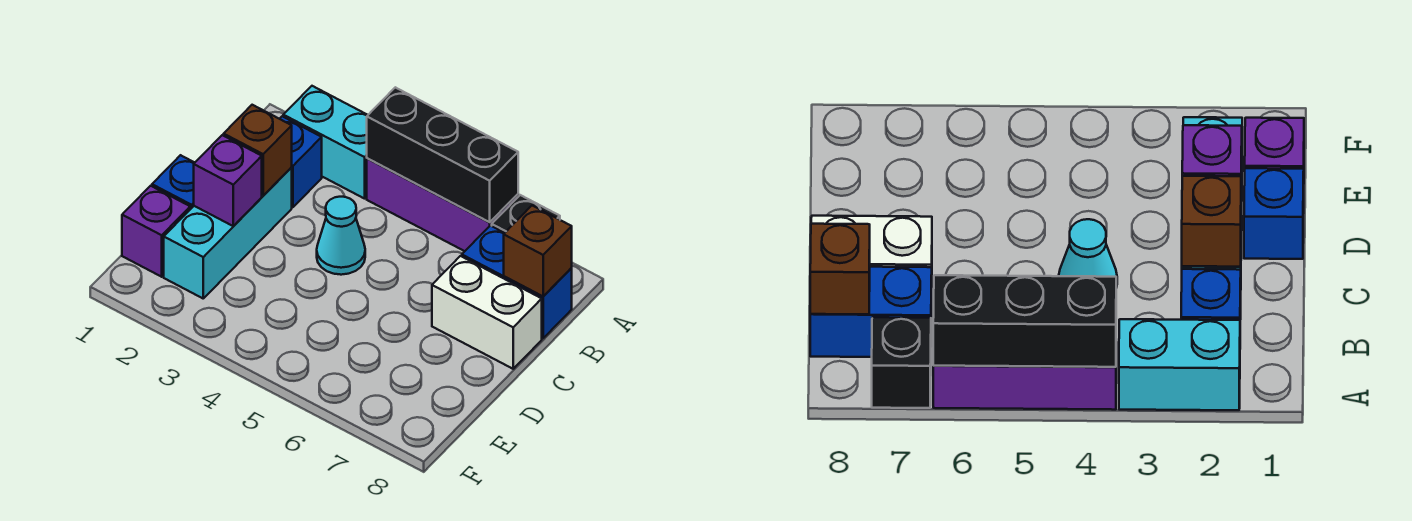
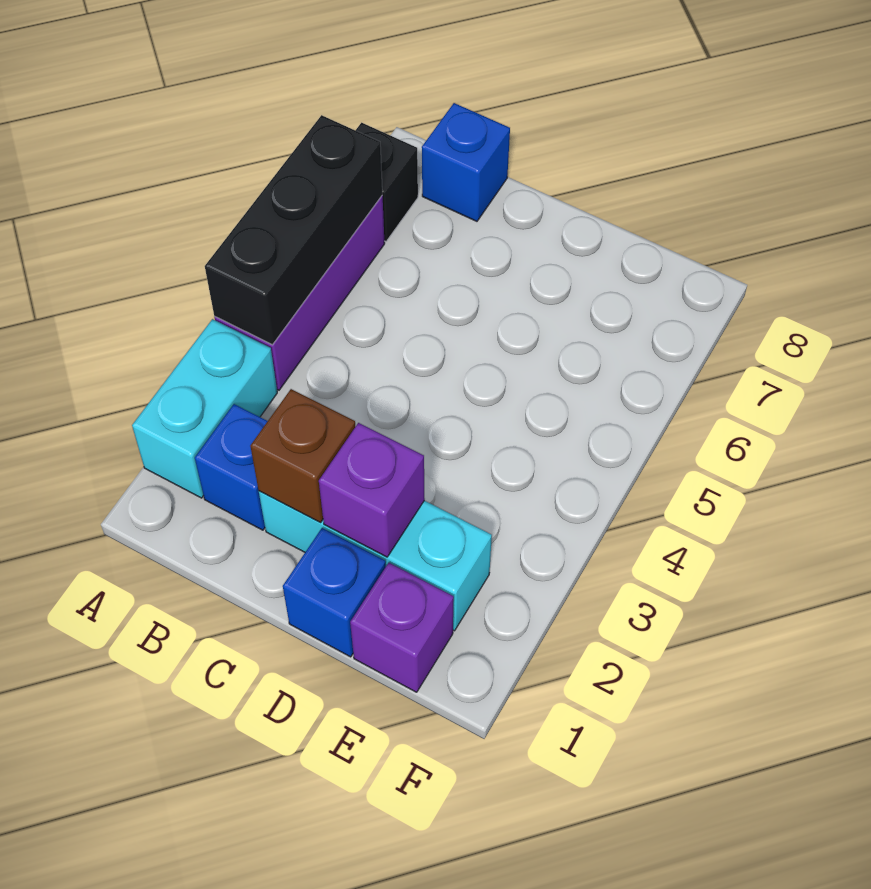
blue brick B7:B8 level 1 -> blue brick B8 level 1
brown brick B8 level 2 -> none
cyan cone C4 level 1 -> none
white brick C7:C8 level 1 -> none

